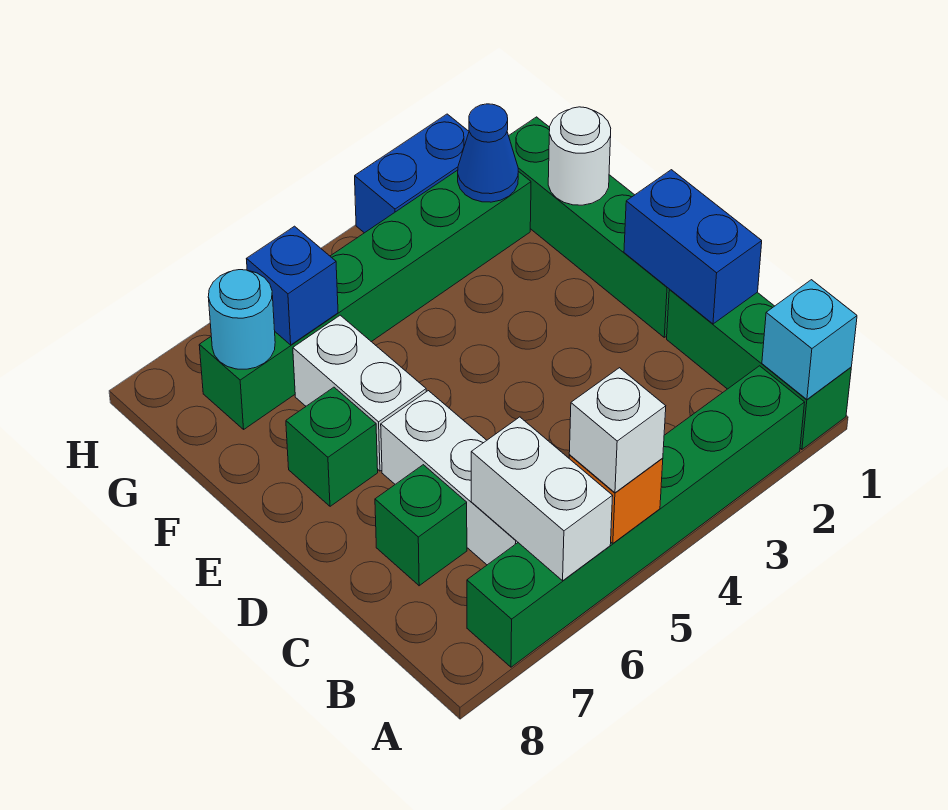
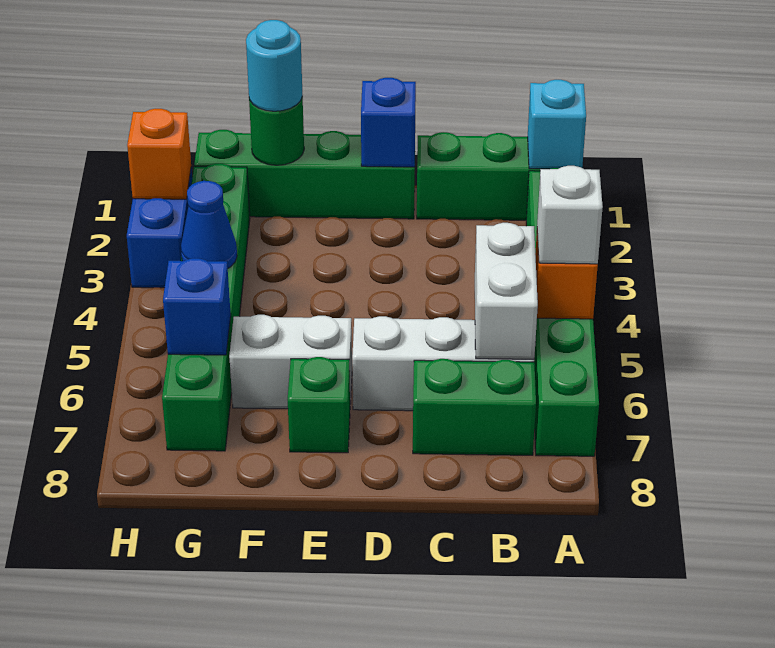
white brick A6:B6 level 2 -> white brick B5:B6 level 2
blue brick C1:D1 level 2 -> blue brick D1 level 2
green brick C7 level 1 -> green brick B7:C7 level 1
white round brick F1 level 2 -> green round brick F1 level 2
blue cone G2 level 2 -> blue cone G4 level 2
cyan round brick G7 level 2 -> cyan round brick F1 level 3
none -> orange brick H2 level 2

